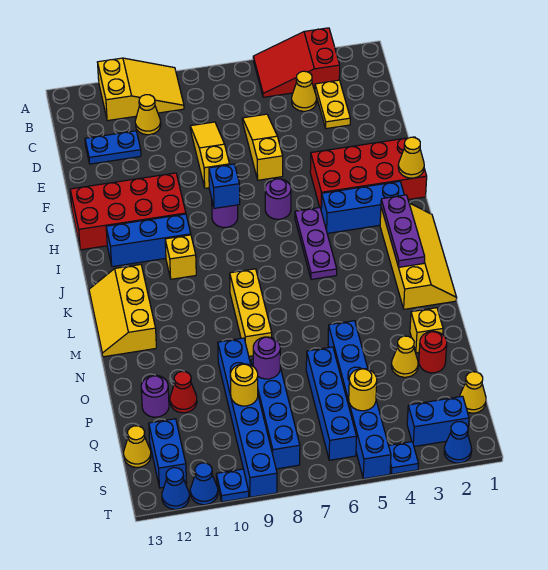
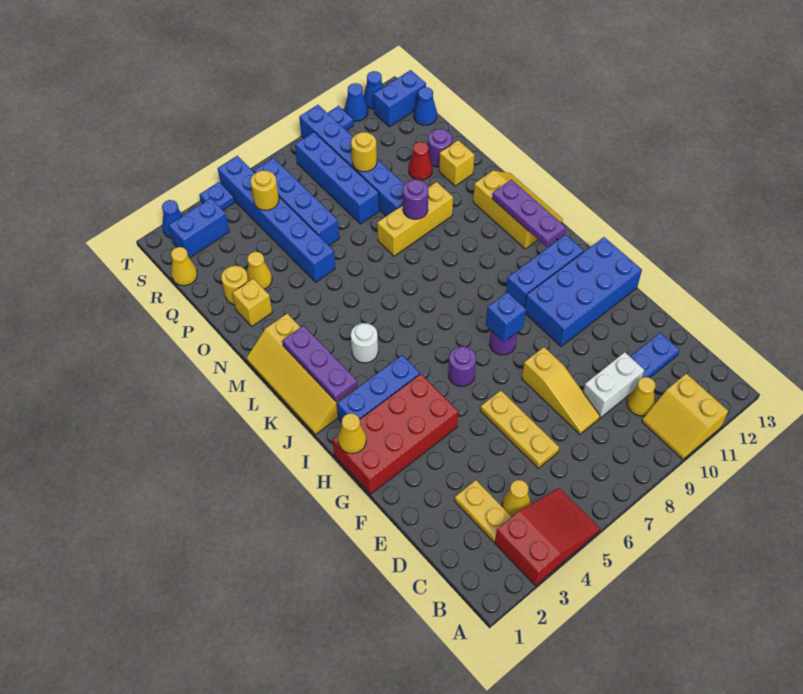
yellow slope A9:B11 level 1 top 11 -> yellow slope A10:B11 level 1 top 11
yellow slope D6:F6 level 1 top F -> yellow plate D6:F6 level 1
none -> white brick D9:D10 level 1
red brick G10:H13 level 1 -> blue brick G10:H13 level 1
purple plate I5:K5 level 1 -> purple plate J12:L12 level 2
yellow brick J10 level 1 -> yellow brick O12 level 1
none -> white round brick K4 level 1
yellow brick L8:N8 level 1 -> yellow brick N8:N10 level 1
red round brick P2 level 1 -> yellow round brick P2 level 1
purple round brick P8 level 2 -> purple round brick N9 level 2
blue brick R12:S12 level 1 -> blue brick S12:S13 level 1
yellow cone R13 level 1 -> blue cone R13 level 1

